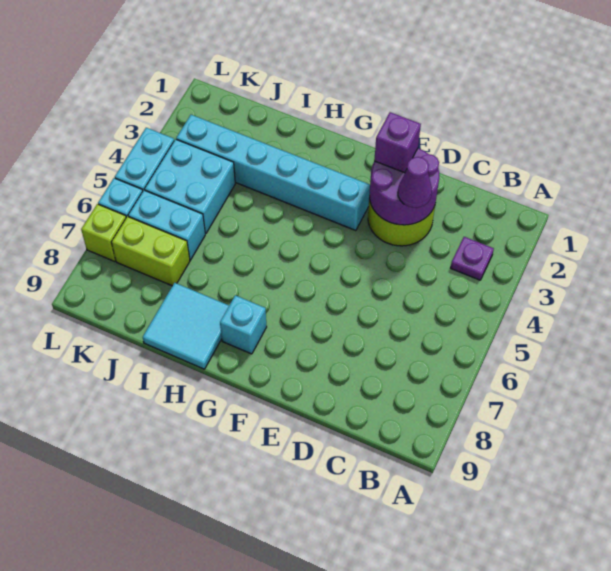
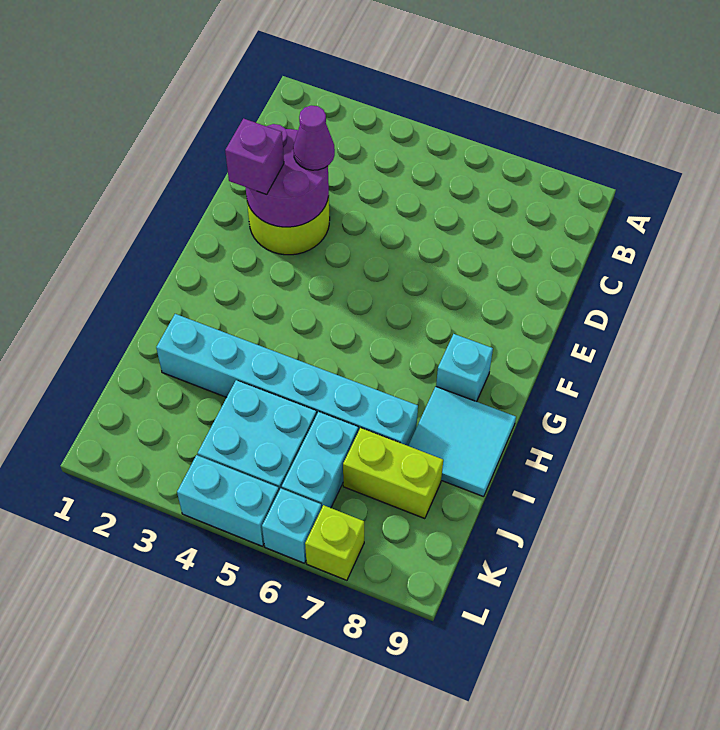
purple plate B3 level 1 -> none
cyan brick F3:K3 level 1 -> cyan brick I2:I7 level 1
lime brick J7:K7 level 1 -> lime brick J7:J8 level 1

